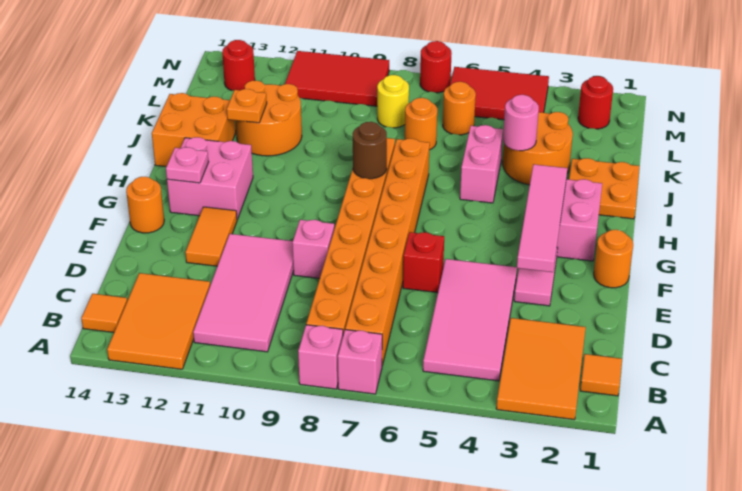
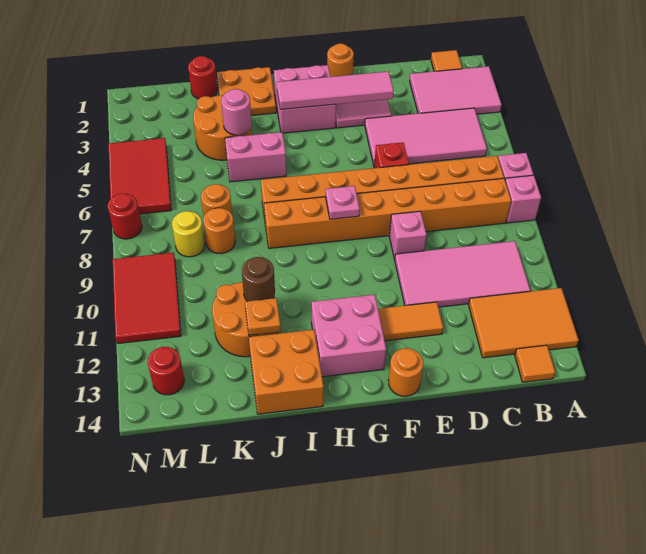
orange tile A2:C3 level 1 -> pink tile A2:C3 level 1
pink plate G13 level 2 -> pink plate G8 level 2
brown round brick H8 level 2 -> brown round brick J11 level 2
orange round brick L6 level 1 -> orange round brick K8 level 1
red round brick M2 level 1 -> red round brick K1 level 1

